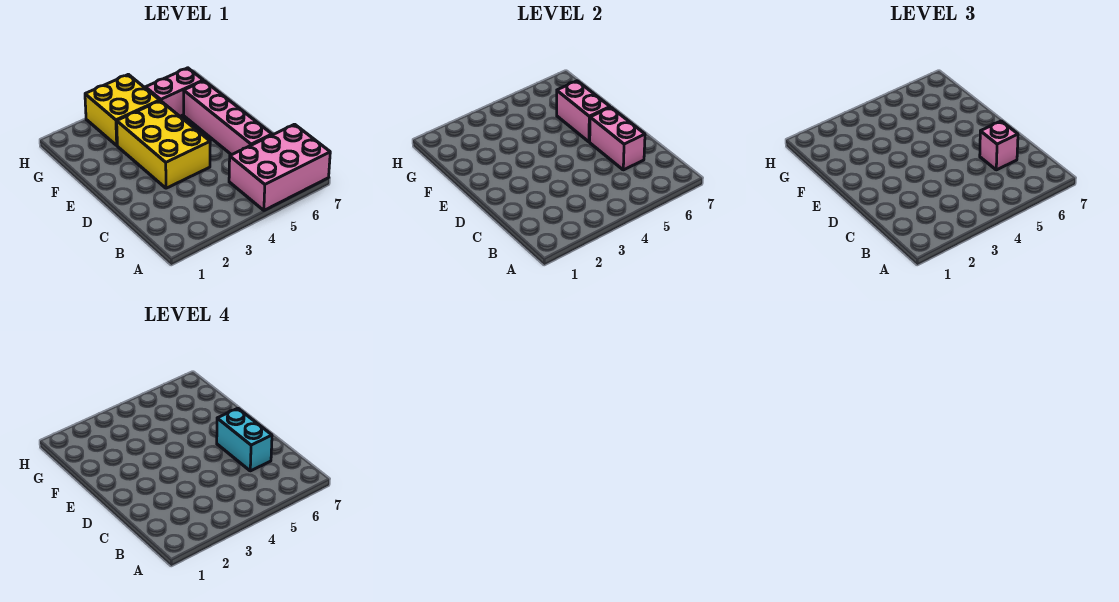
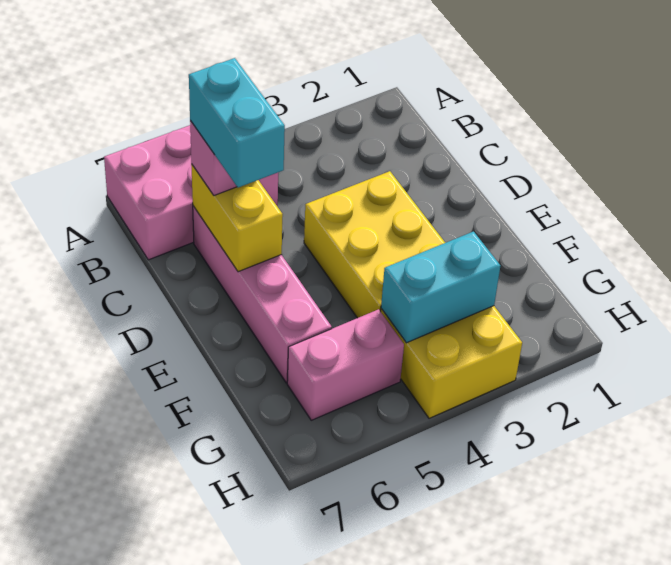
pink brick C6:D6 level 2 -> yellow brick C6:D6 level 2
pink brick E6:F6 level 2 -> none
none -> cyan brick G3:G4 level 2

